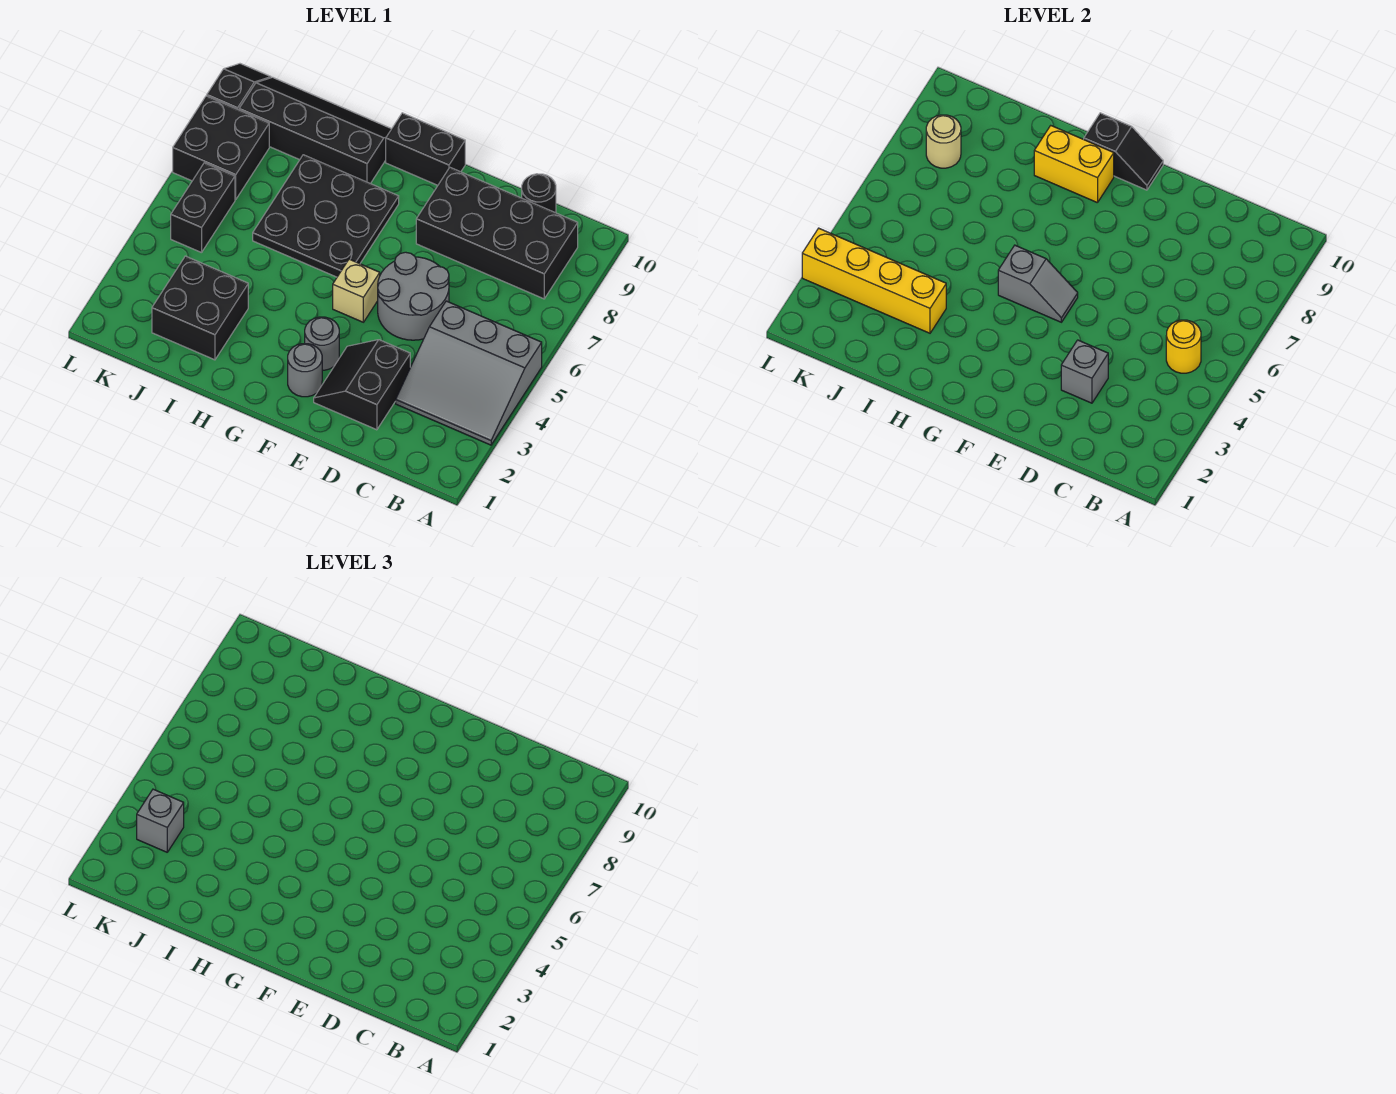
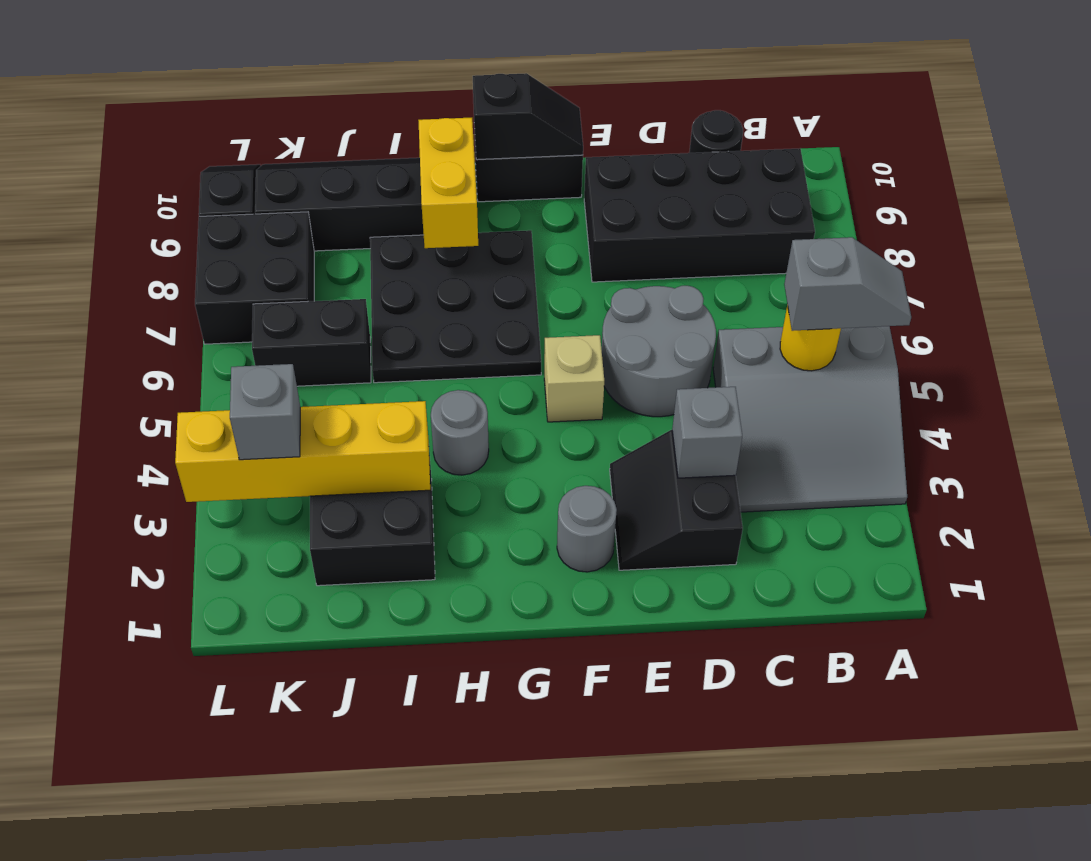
grey round brick F3 level 1 -> grey round brick H4 level 1
grey slope F5:G5 level 2 top G -> grey slope A5:B5 level 3 top B
yellow brick G9:H9 level 2 -> yellow brick H8:H9 level 2
black brick K5:K6 level 1 -> black brick J6:K6 level 1
tan round brick K8 level 2 -> none

